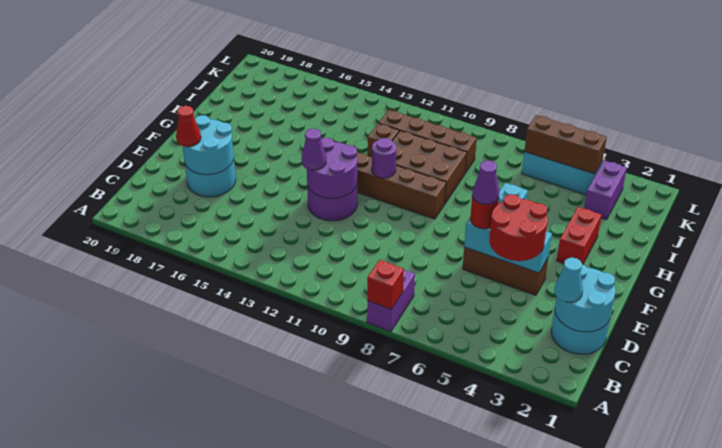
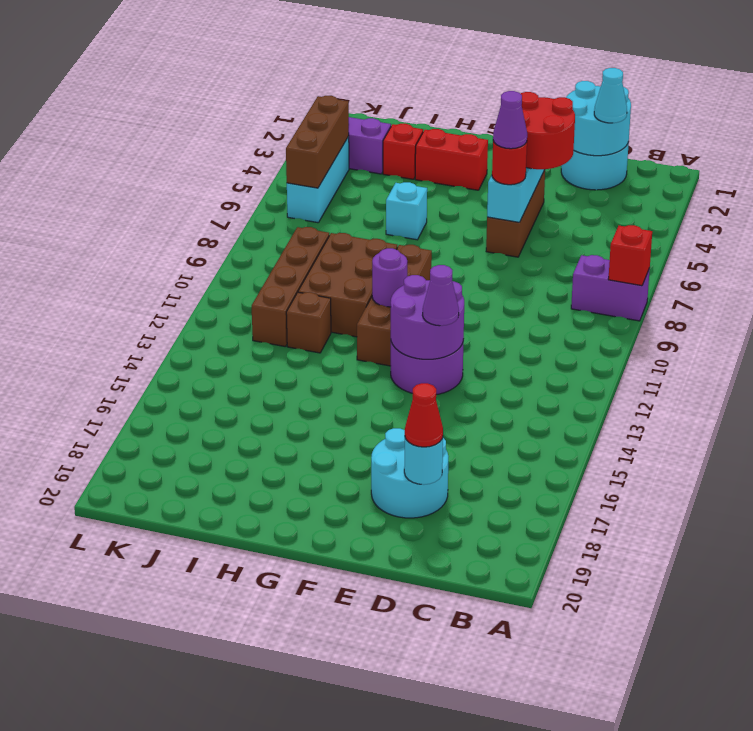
cyan round brick D17:E18 level 2 -> cyan round brick D18 level 2
none -> red brick I3 level 1

